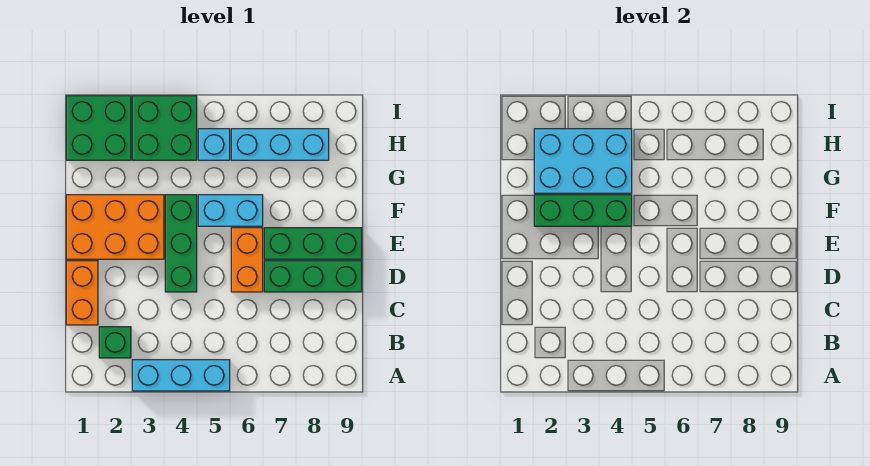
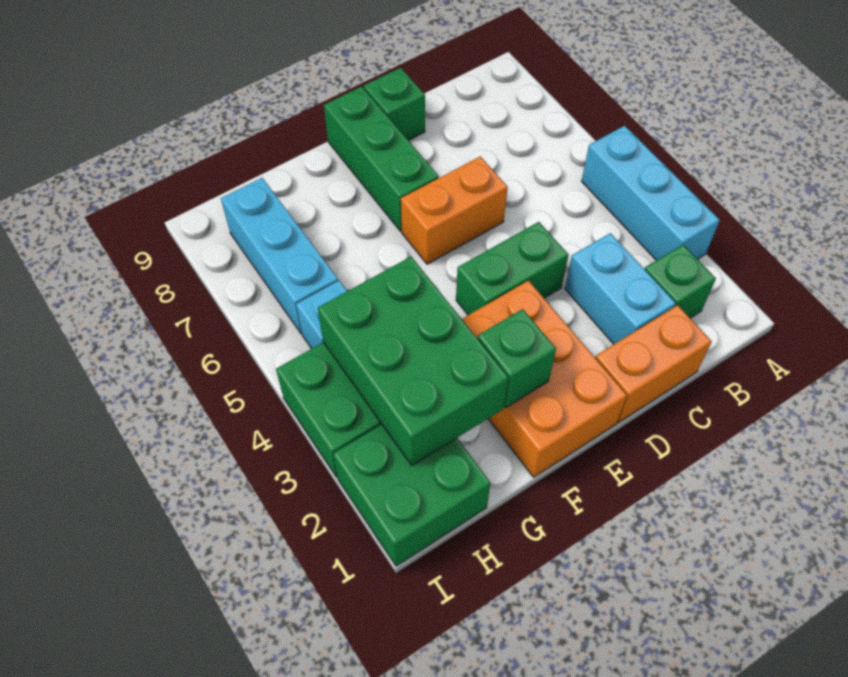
green brick D4:F4 level 1 -> green brick D4:E4 level 1
green brick D7:D9 level 1 -> green brick D9 level 1
green brick F2:F4 level 2 -> green brick F2 level 2
cyan brick F5:F6 level 1 -> cyan brick C2:C3 level 1
cyan brick G2:H4 level 2 -> green brick G2:H4 level 2

